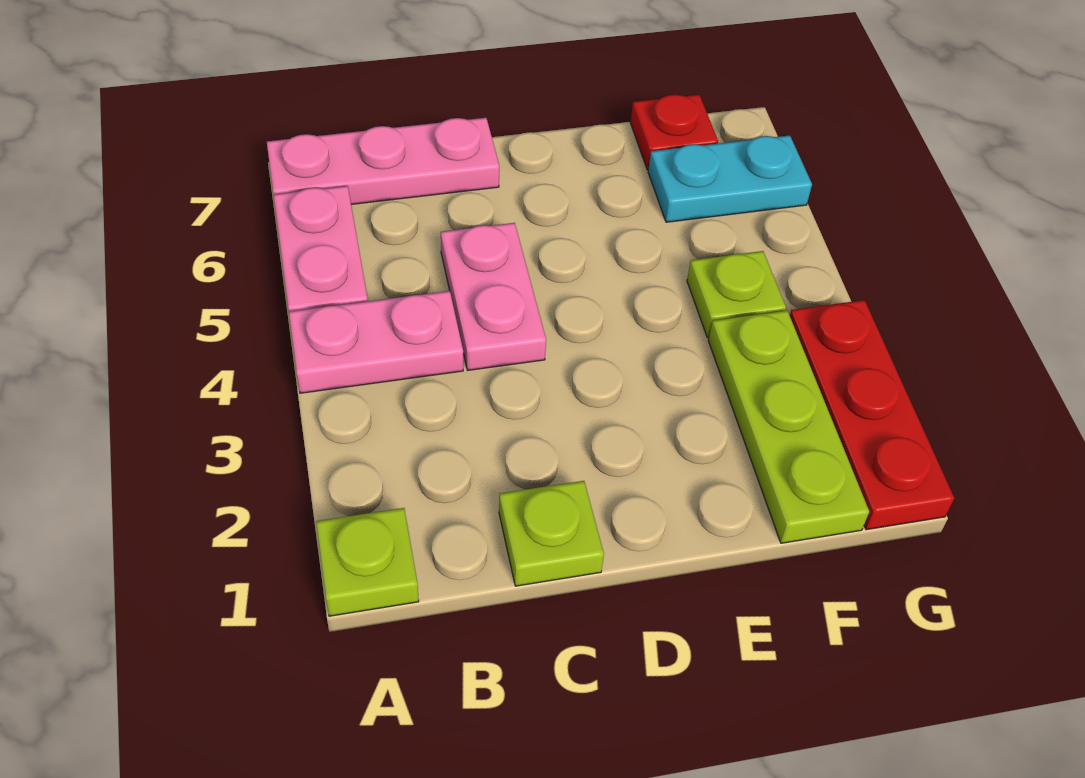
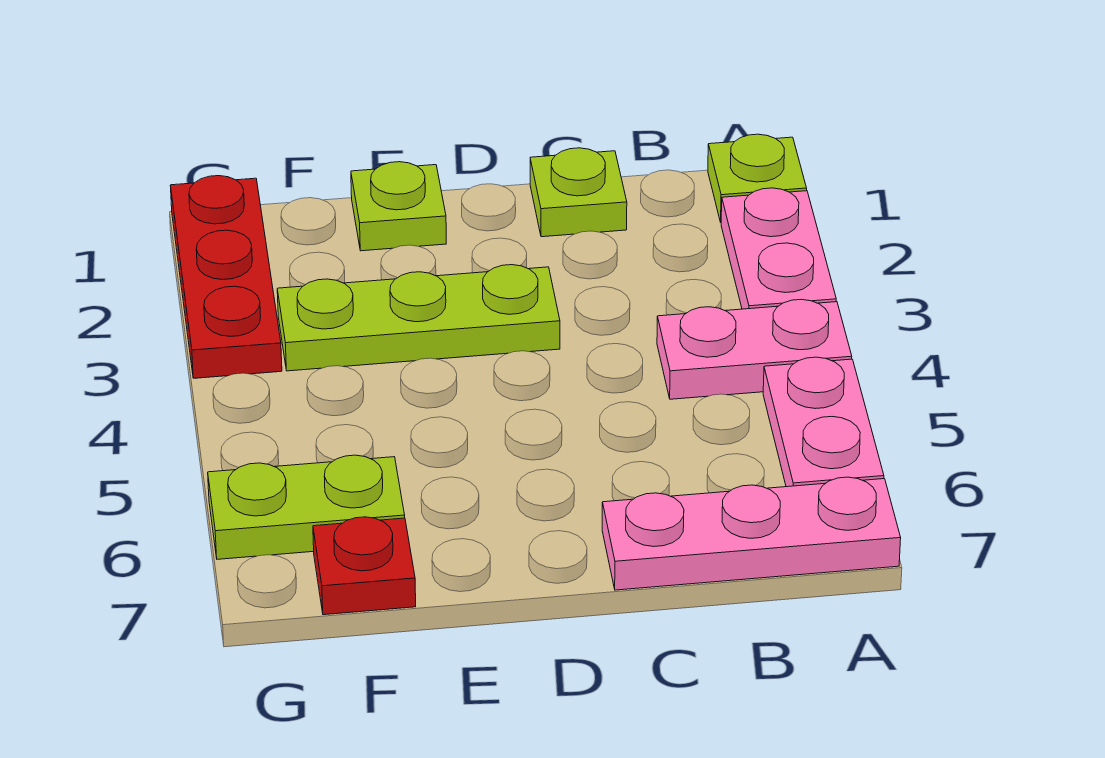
pink plate C4:C5 level 1 -> pink plate A2:A3 level 1
lime plate F1:F3 level 1 -> lime plate D3:F3 level 1
lime plate F4 level 1 -> lime plate E1 level 1
cyan plate F6:G6 level 1 -> lime plate F6:G6 level 1

